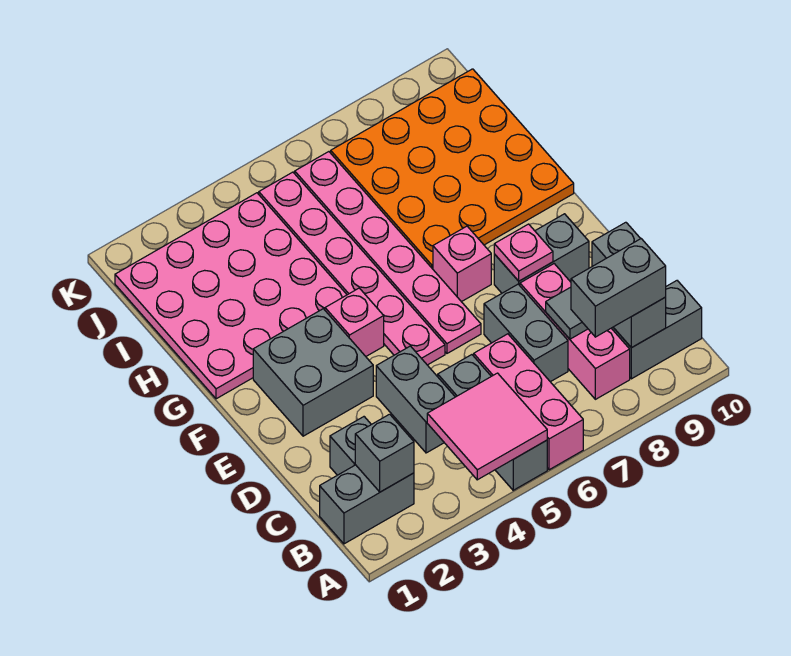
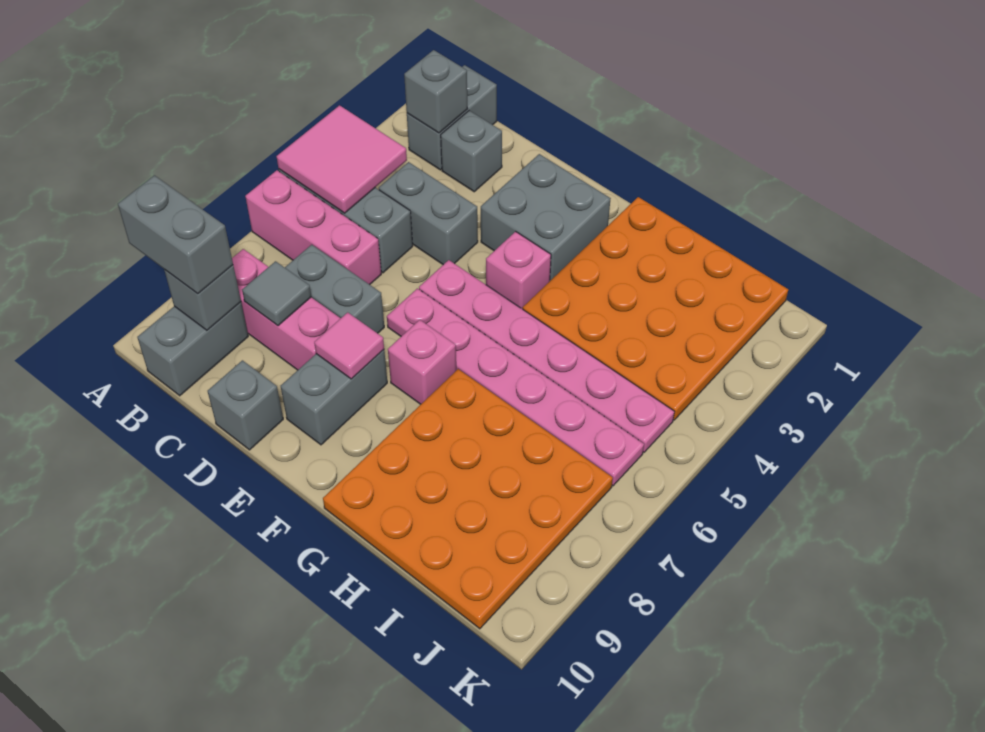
grey brick B8:B9 level 3 -> grey brick A9:B9 level 3
pink plate E8 level 2 -> pink tile E8 level 2
pink plate G1:J4 level 1 -> orange plate G1:J4 level 1

